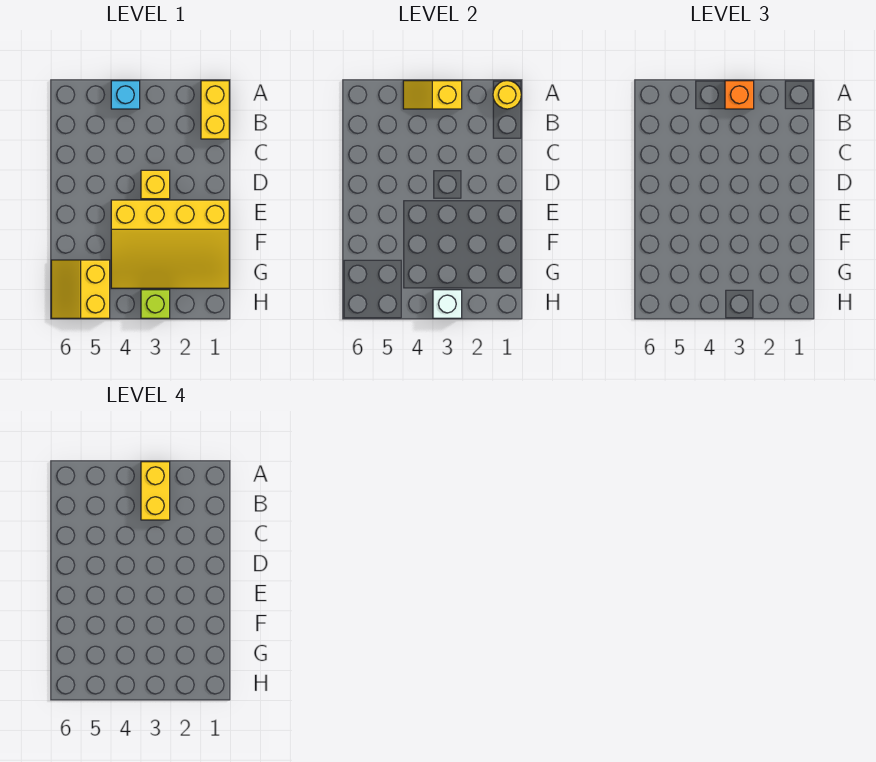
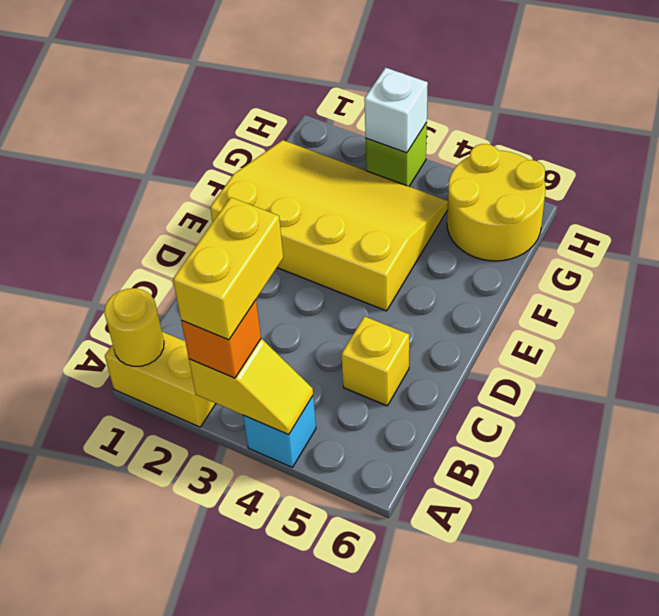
yellow brick A1:B1 level 1 -> yellow brick A1:A2 level 1
yellow brick D3 level 1 -> yellow brick C5 level 1
yellow slope G5:H6 level 1 top 5 -> yellow round brick G5:H6 level 1

